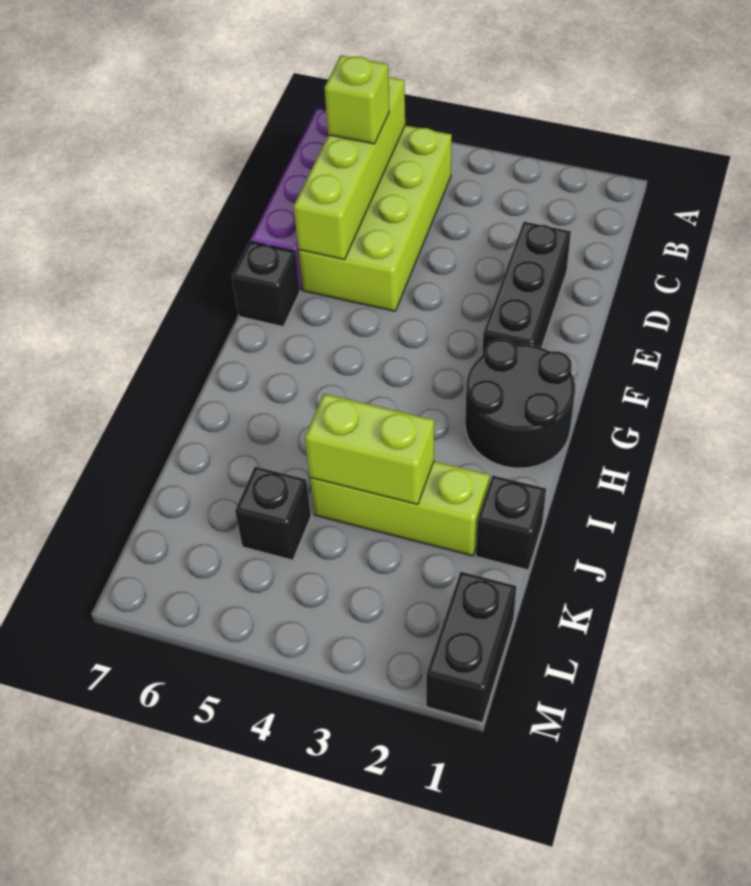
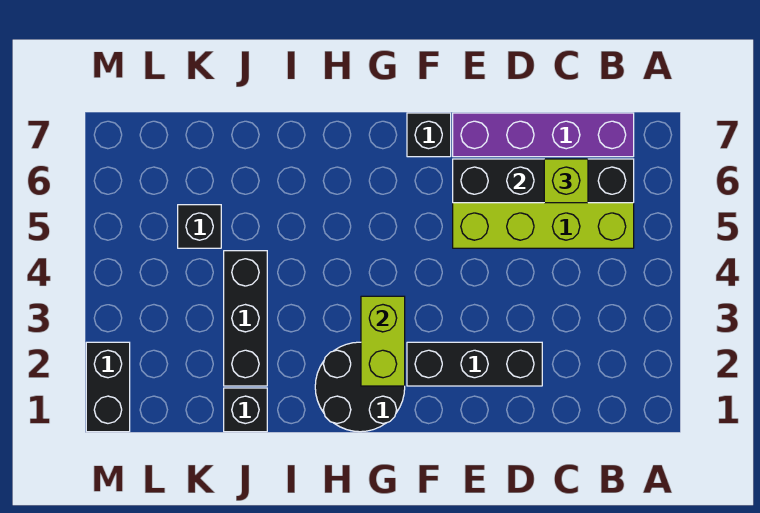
lime brick B6:E6 level 2 -> black brick B6:E6 level 2
lime brick J2:J4 level 1 -> black brick J2:J4 level 1
lime brick J3:J4 level 2 -> lime brick G2:G3 level 2
black brick L1:M1 level 1 -> black brick M1:M2 level 1

